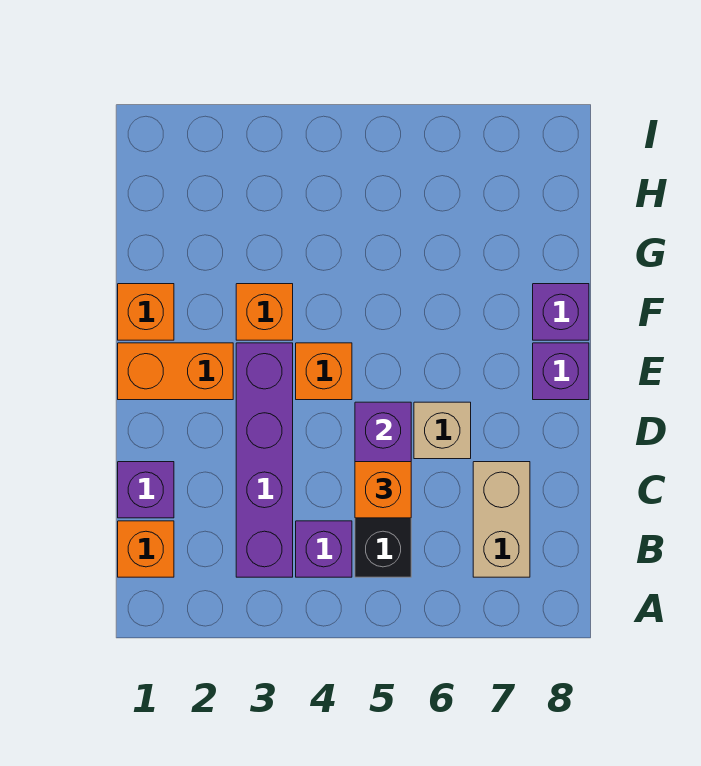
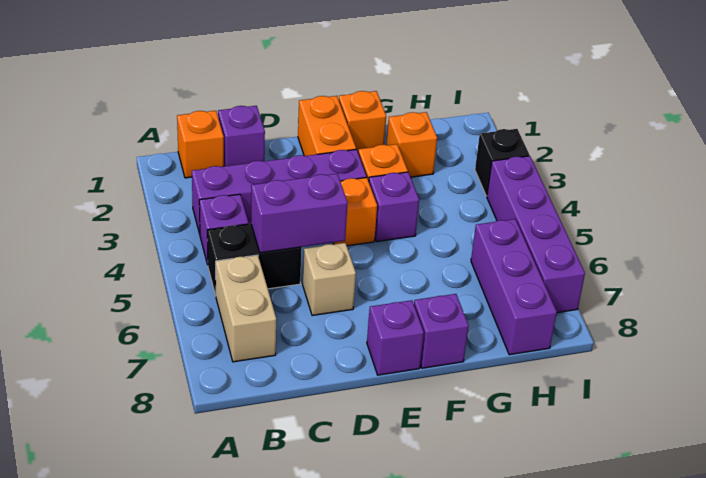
tan brick B7:C7 level 1 -> tan brick B6:B7 level 1
orange brick C5 level 3 -> orange brick G2 level 1
none -> purple brick F4 level 1
none -> purple brick H6:H8 level 1
none -> black brick I3 level 1
none -> purple brick I4:I7 level 1

